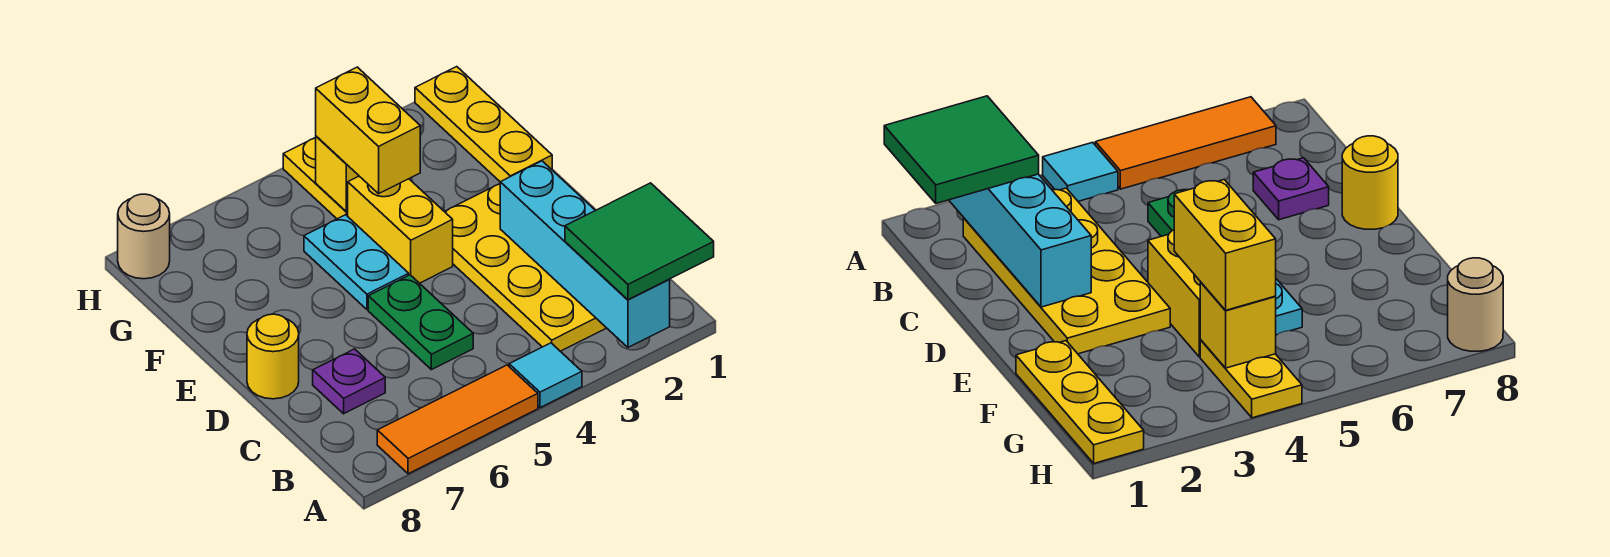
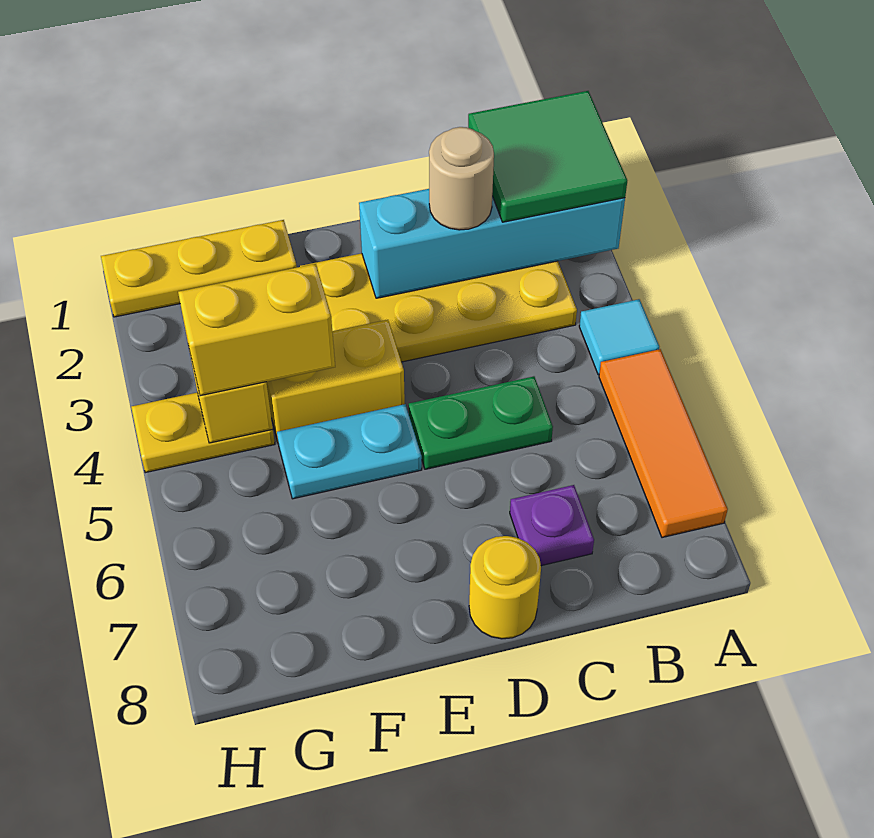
tan round brick H8 level 1 -> tan round brick C2 level 3

